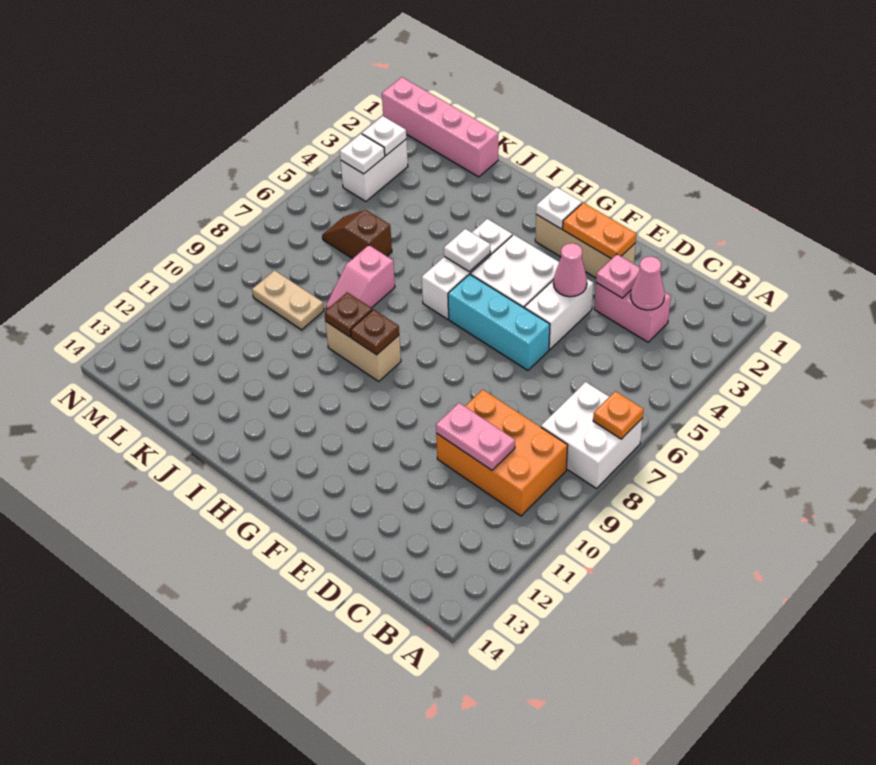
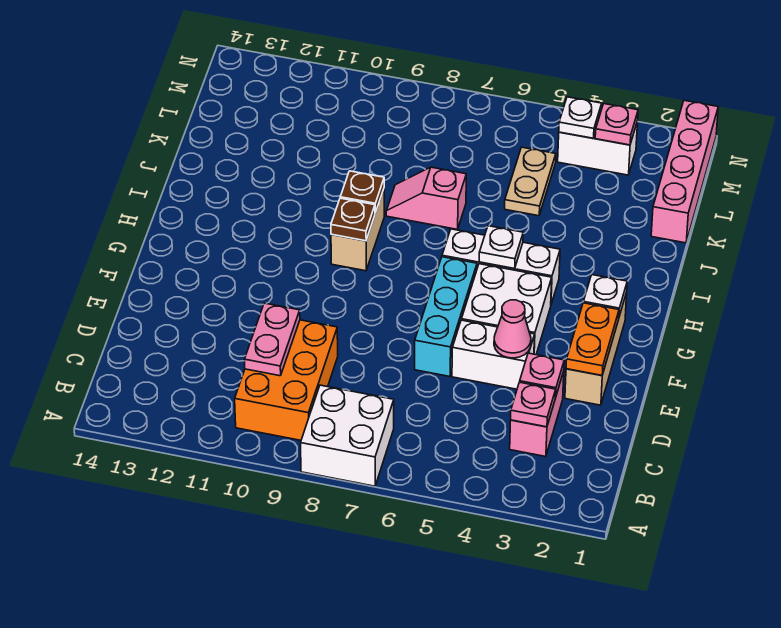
orange plate A7 level 2 -> none
pink cone C3 level 2 -> pink plate C3 level 2
brown slope K6:L6 level 1 top K -> none
tan plate K9:L9 level 1 -> tan plate K5:L5 level 1
white plate M3 level 2 -> pink plate M3 level 2

